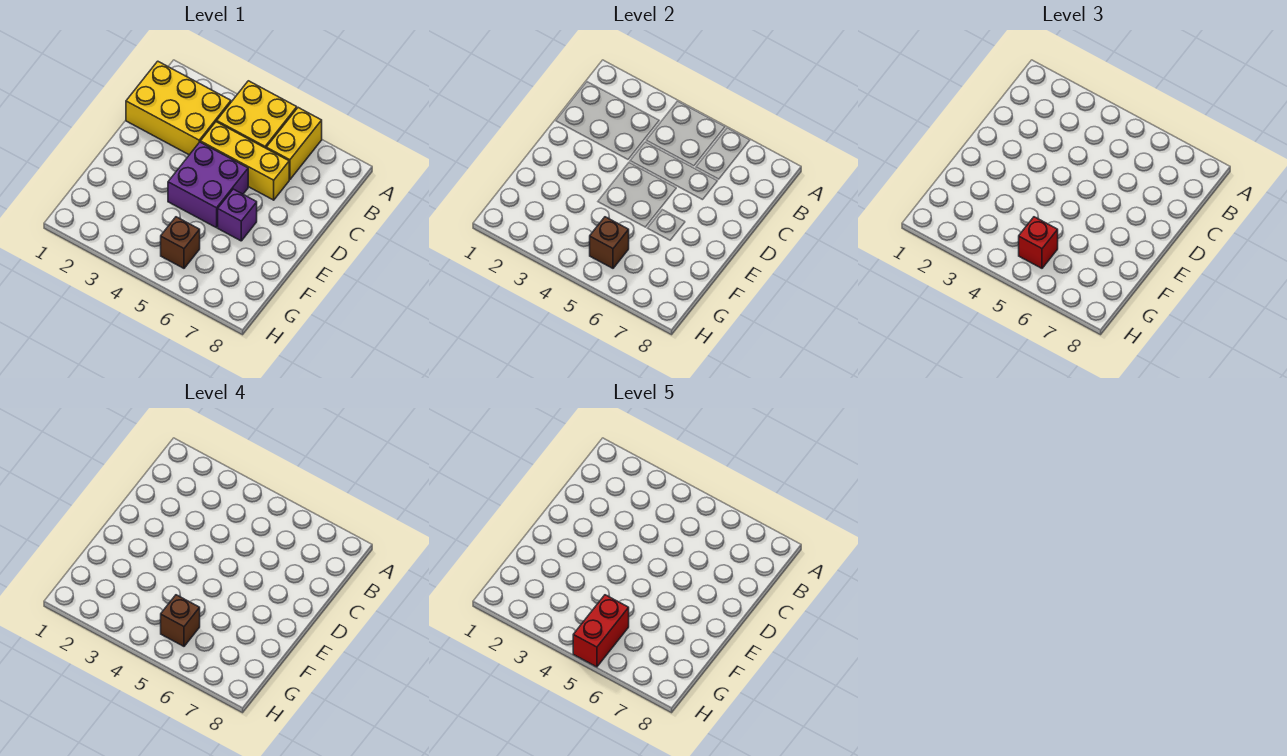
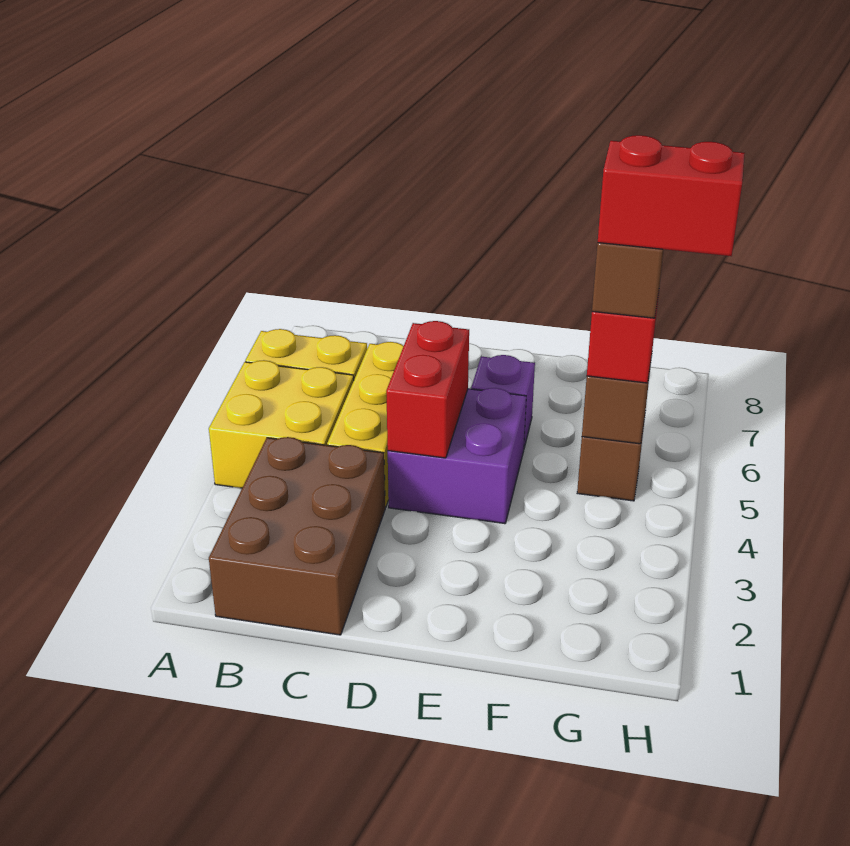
yellow brick B1:C3 level 1 -> brown brick B1:C3 level 1
none -> red brick D4:D5 level 2

